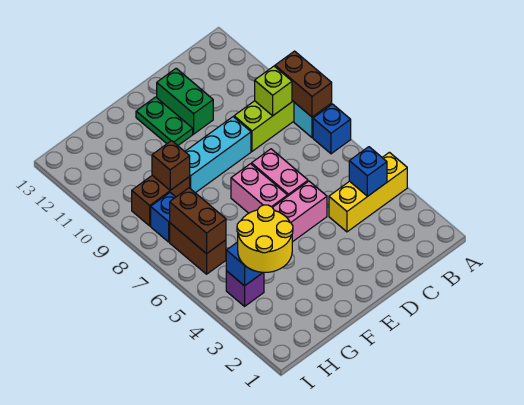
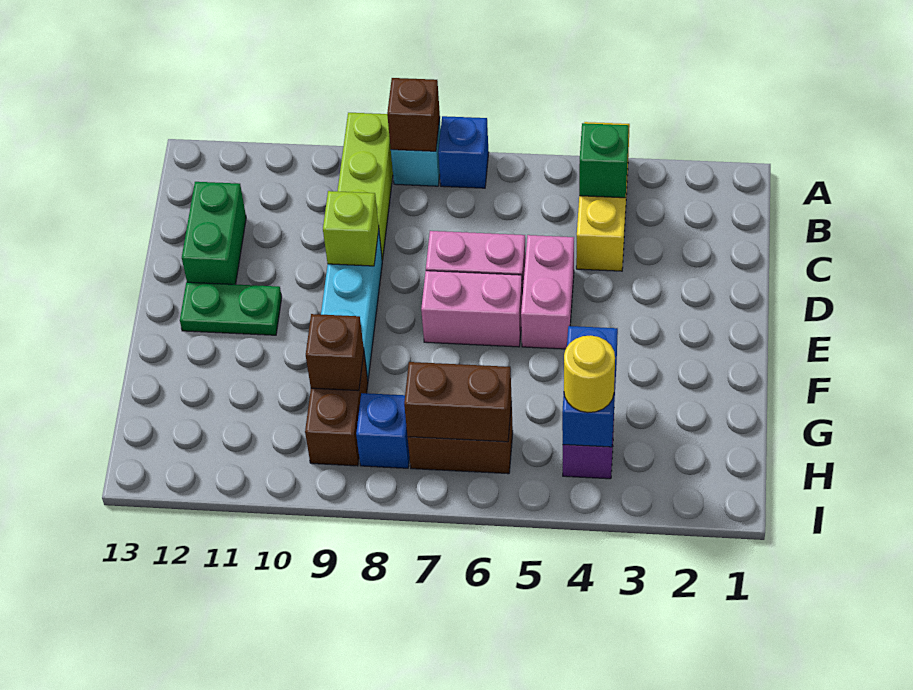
brown brick A8:A9 level 2 -> brown brick A8 level 2
blue brick B4 level 2 -> green brick B4 level 2
lime brick B9 level 2 -> lime brick D9 level 2
green brick D11:D12 level 1 -> green brick C12:D12 level 1
yellow round brick G3:H4 level 3 -> yellow round brick H4 level 3

